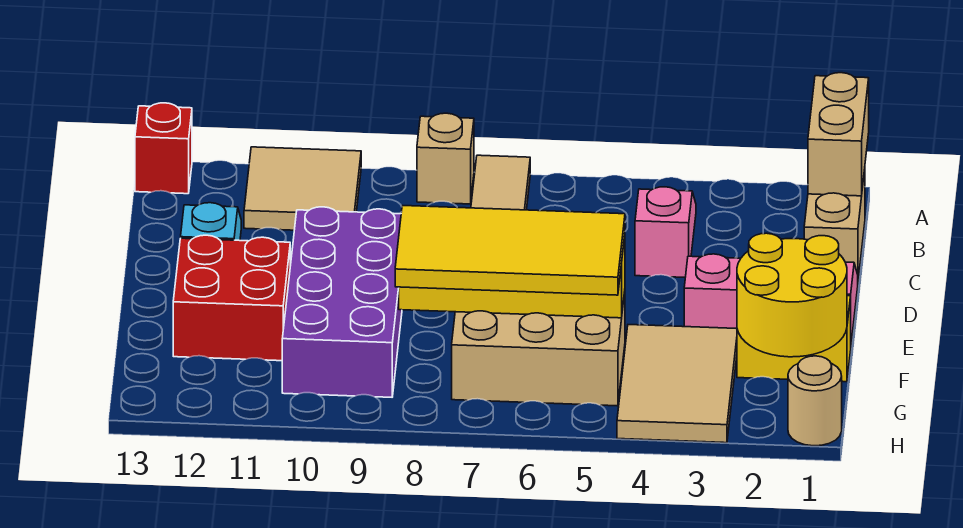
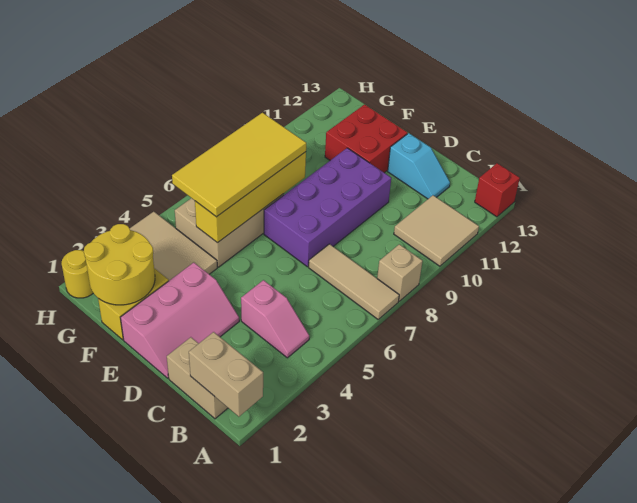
purple brick D9:G10 level 1 -> purple brick D7:E10 level 1
tan round brick H1 level 1 -> yellow round brick H1 level 1

